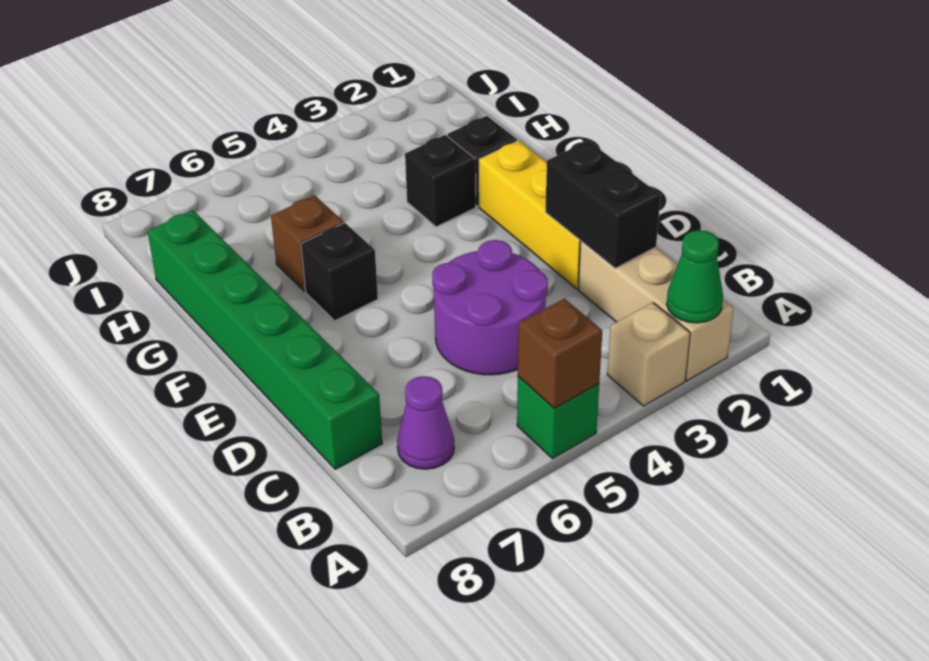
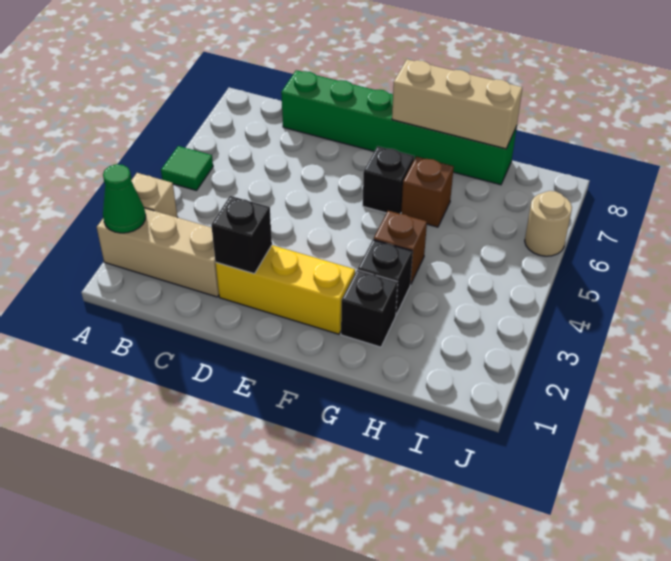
green brick A5 level 1 -> green tile A5 level 1
brown brick A5 level 2 -> brown brick G4 level 1
purple cone B7 level 1 -> none
black brick C2:D2 level 2 -> black brick D2 level 2
purple round brick C4:D5 level 1 -> none
none -> tan brick F8:H8 level 2
none -> tan round brick J6 level 1

